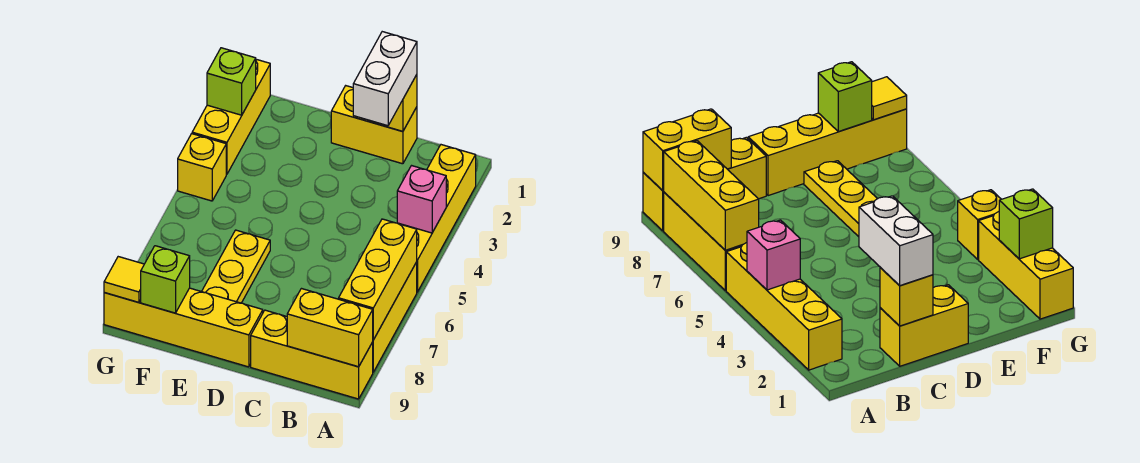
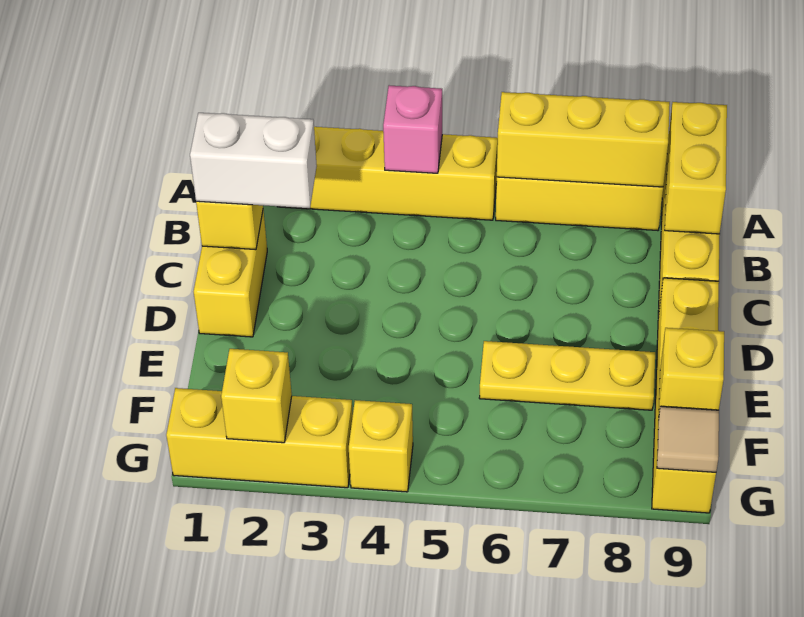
lime brick F9 level 2 -> yellow brick F9 level 2
lime brick G2 level 2 -> yellow brick G2 level 2
yellow tile G9 level 2 -> tan tile G9 level 2

